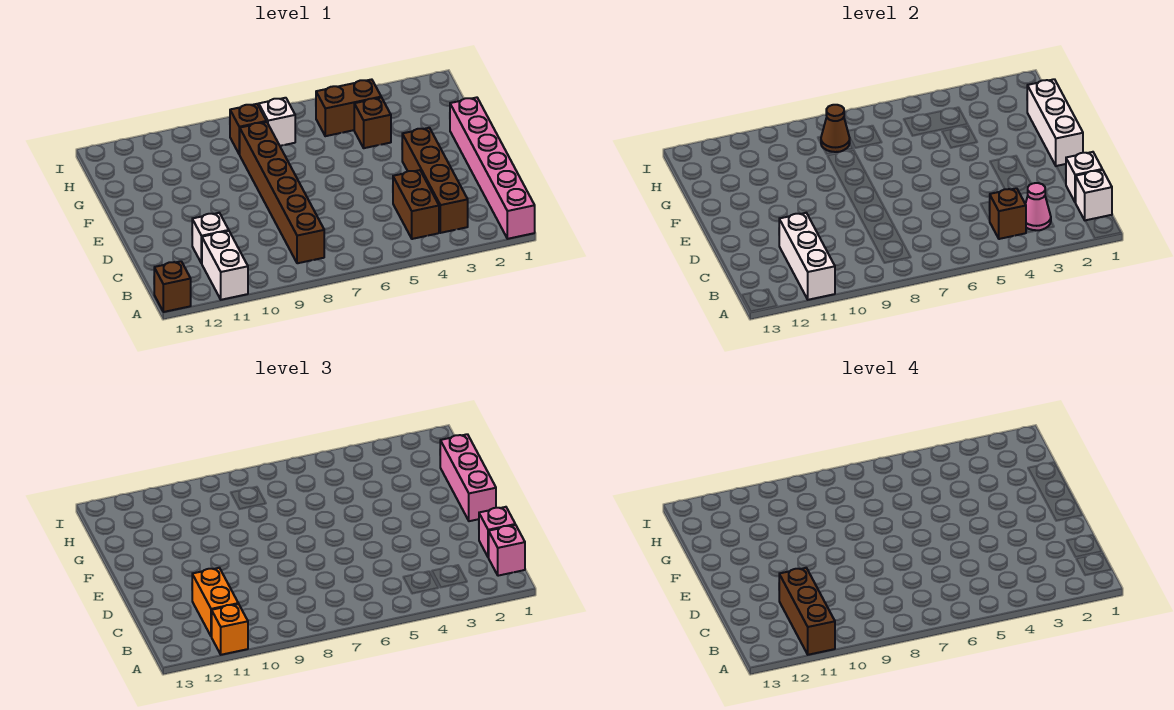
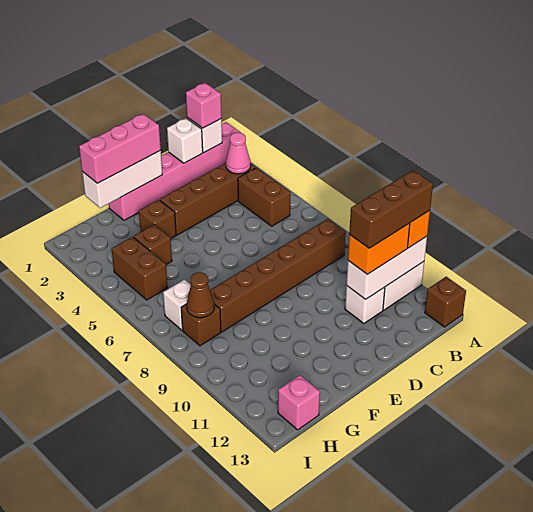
brown brick B4:C4 level 1 -> brown brick B4:B5 level 1
brown brick B4 level 2 -> brown brick F3 level 1
pink brick C1 level 3 -> pink brick H13 level 1

